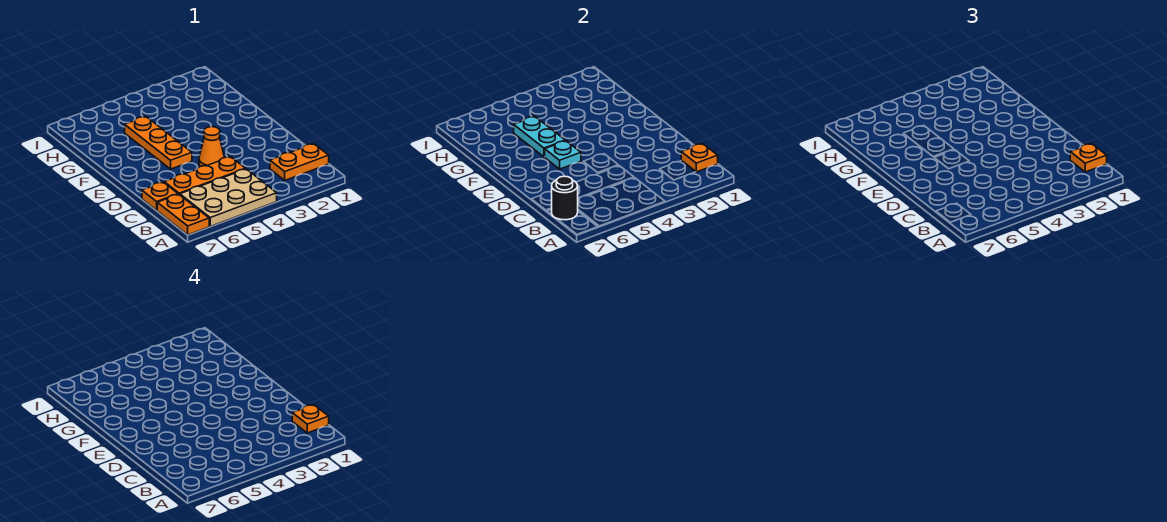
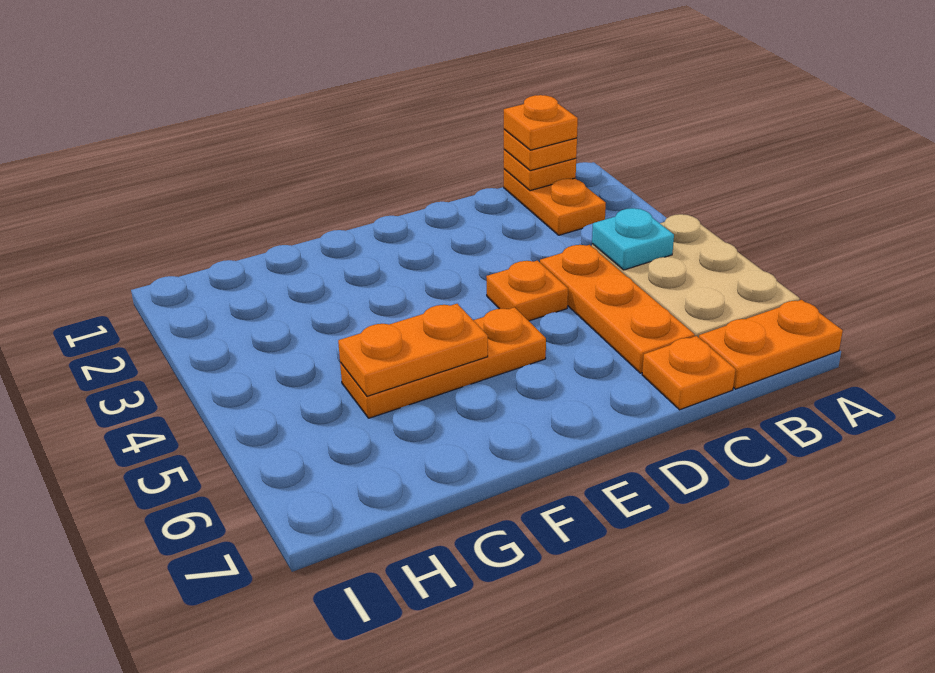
black round brick B7 level 2 -> none
orange cone D4 level 1 -> orange plate D4 level 1
cyan plate E5 level 2 -> cyan plate B4 level 2
cyan plate F5:G5 level 2 -> orange plate F5:G5 level 2

